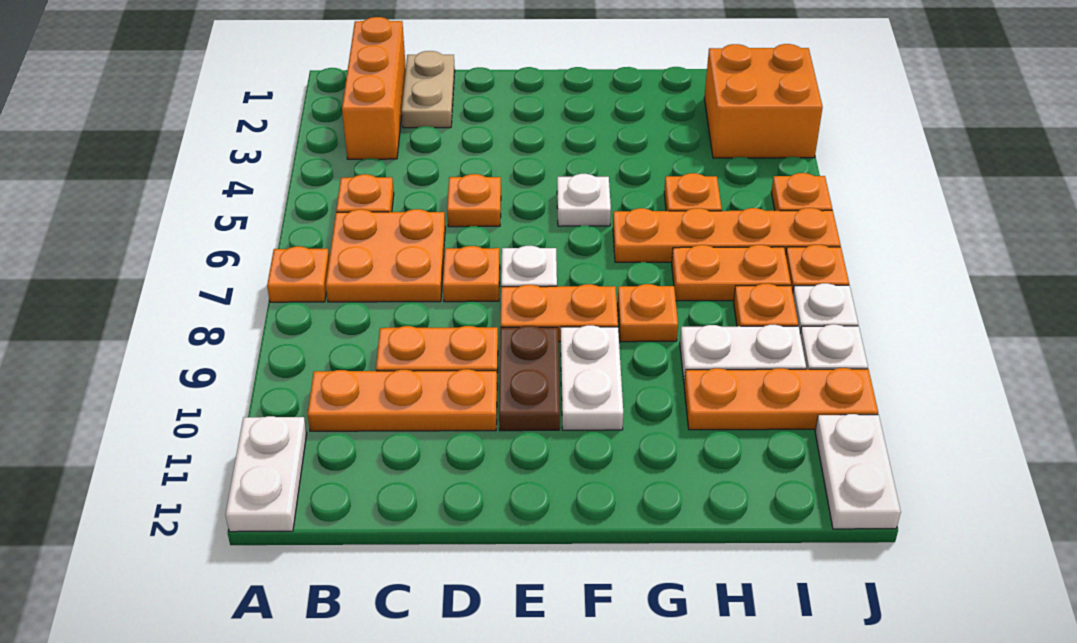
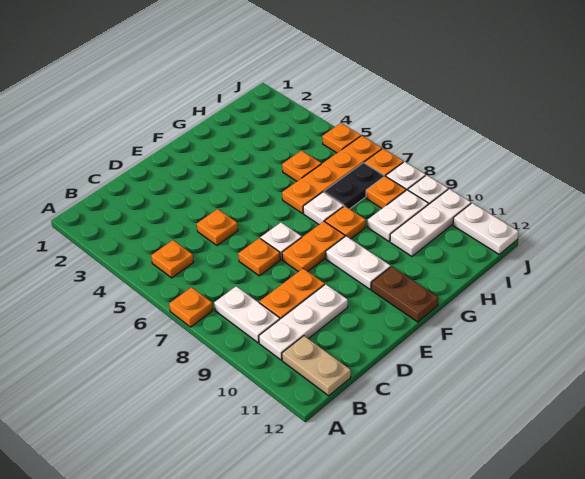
white plate A11:A12 level 1 -> white plate B8:B9 level 1
orange brick B1:B3 level 1 -> none
orange plate B6:C7 level 1 -> none
orange plate B10:D10 level 1 -> white plate B10:D10 level 1
tan plate C1:C2 level 1 -> tan plate B11:B12 level 1
brown plate E9:E10 level 1 -> brown plate F11:F12 level 1
white plate F5 level 1 -> white plate G7 level 1
orange plate H7:I7 level 1 -> black plate H7:I7 level 1
orange plate H10:J10 level 1 -> white plate H10:J10 level 1
orange brick I2:J3 level 1 -> none

